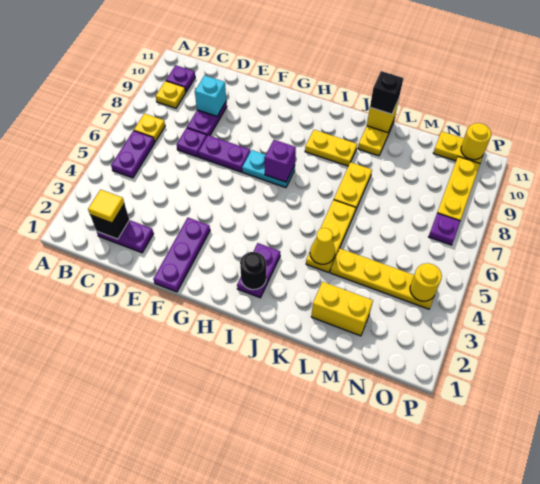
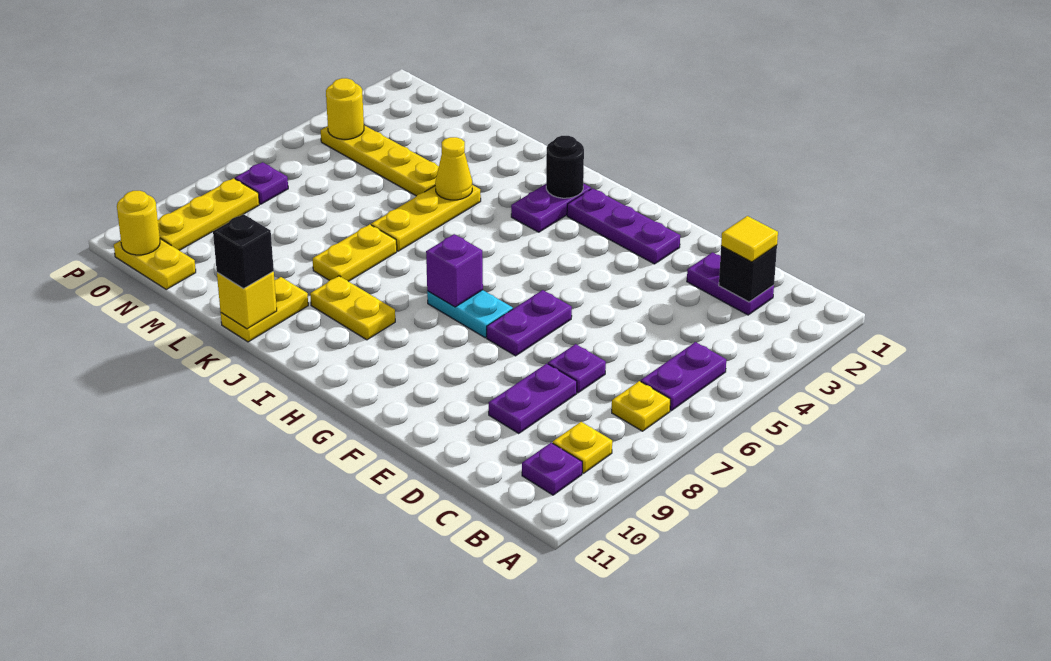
cyan brick D9 level 2 -> none
purple plate E7:F7 level 1 -> purple plate F6:F7 level 1
purple plate F1:F3 level 1 -> purple plate F2:H2 level 1
yellow brick L2:M2 level 1 -> none

